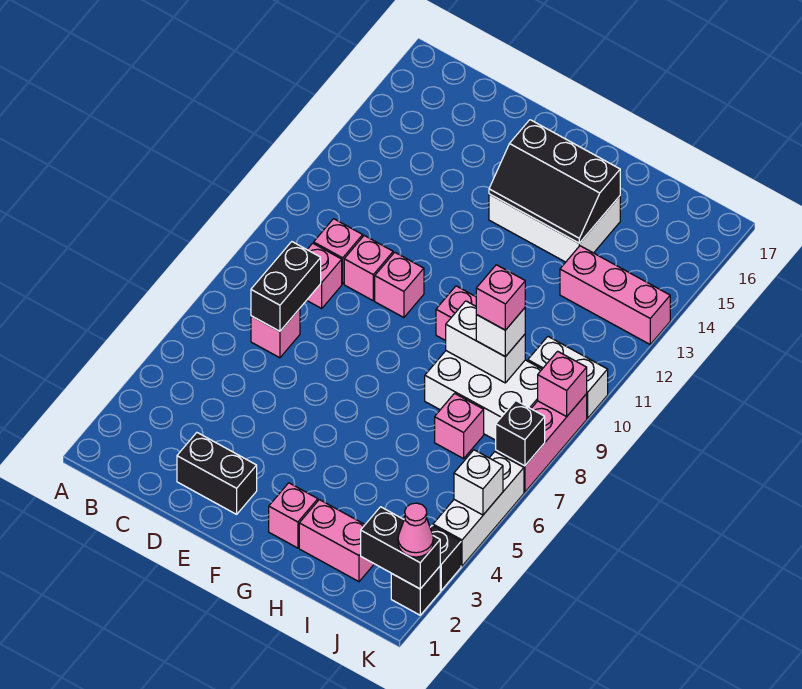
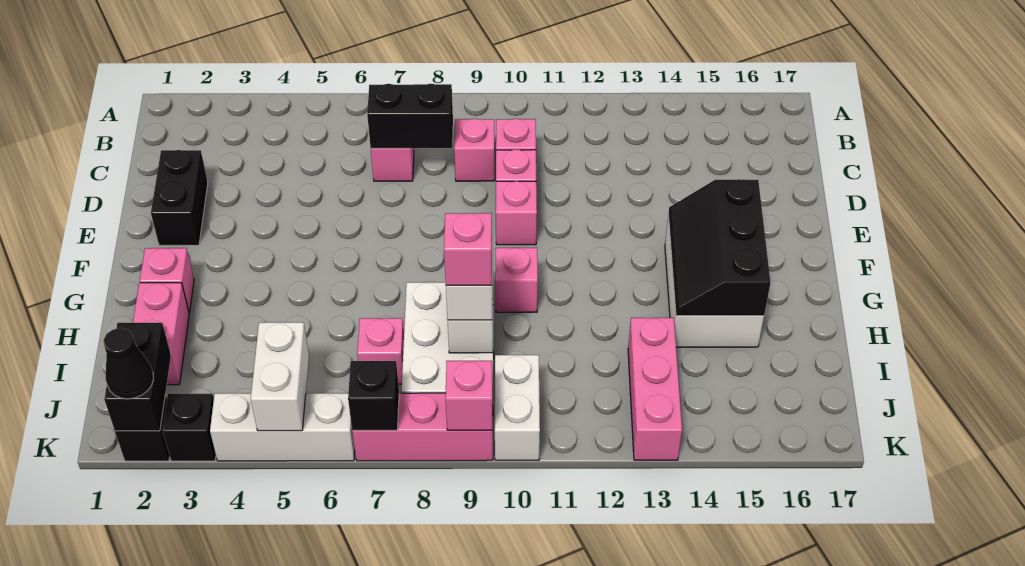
pink cone K2 level 3 -> black cone K2 level 3
white brick K5 level 2 -> white brick J5:K5 level 2

